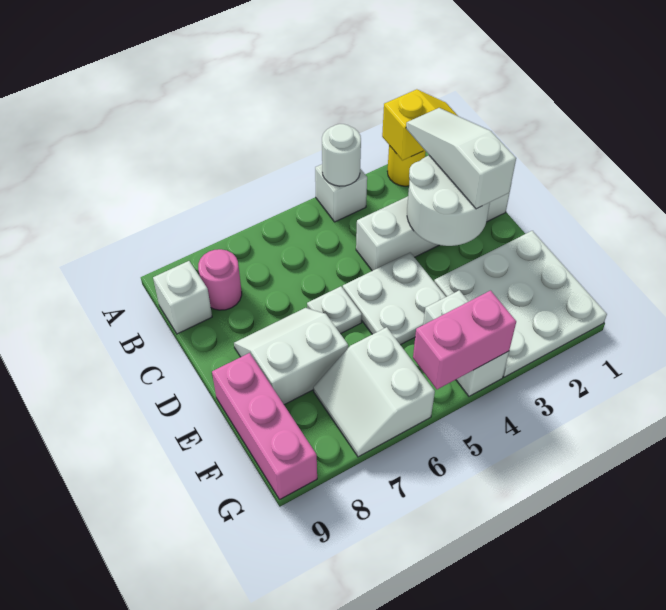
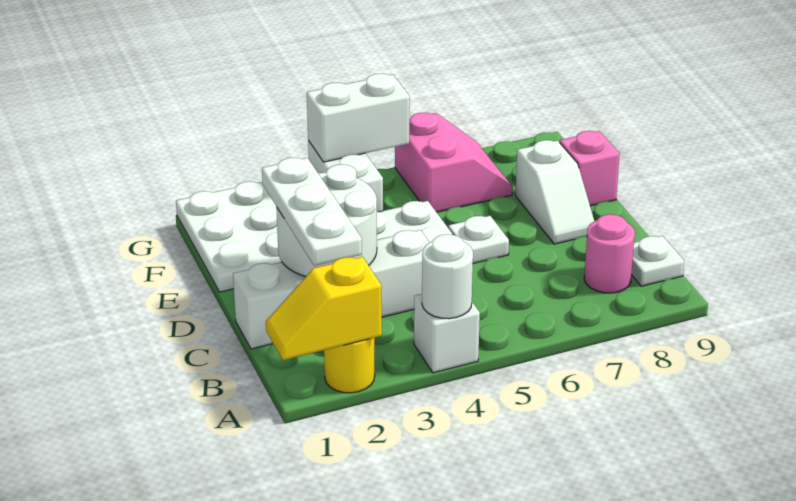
white slope B2:D2 level 3 top D -> white plate B2:D2 level 3
white brick B9 level 1 -> white plate B9 level 1
white slope D7:E8 level 1 top E -> white slope D8:E8 level 1 top E
pink brick E9:G9 level 1 -> pink brick E9 level 1
white slope F6:G7 level 1 top 6 -> pink slope F6:G7 level 1 top 6
pink brick G4:G5 level 2 -> white brick G4:G5 level 2

